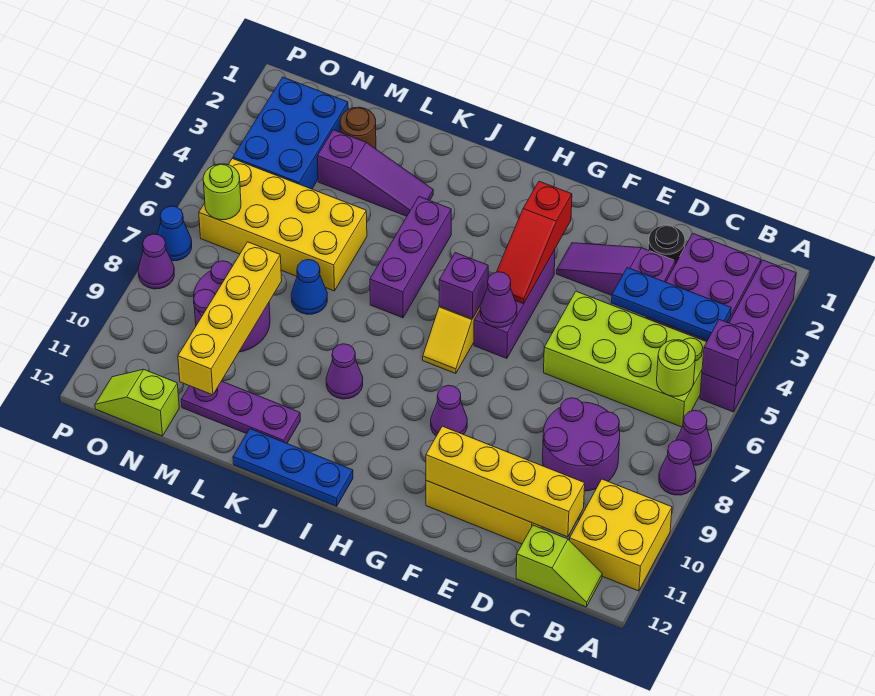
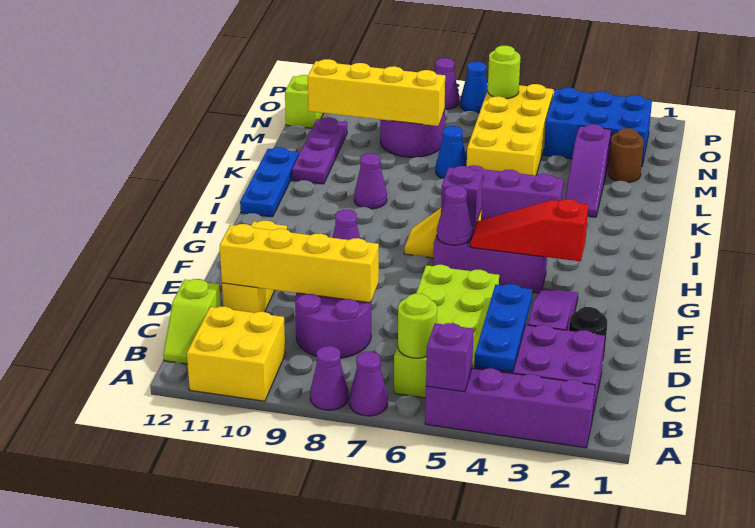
yellow brick C11:F11 level 2 -> yellow brick D8:D11 level 2

